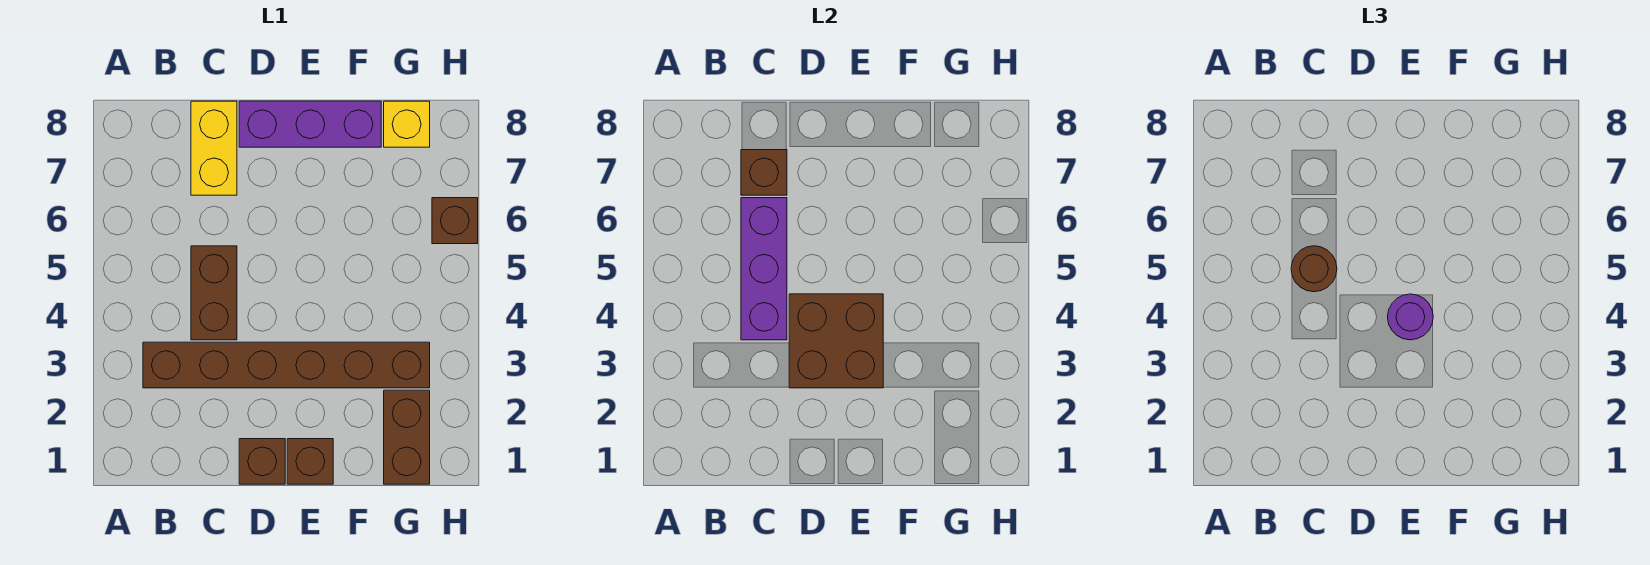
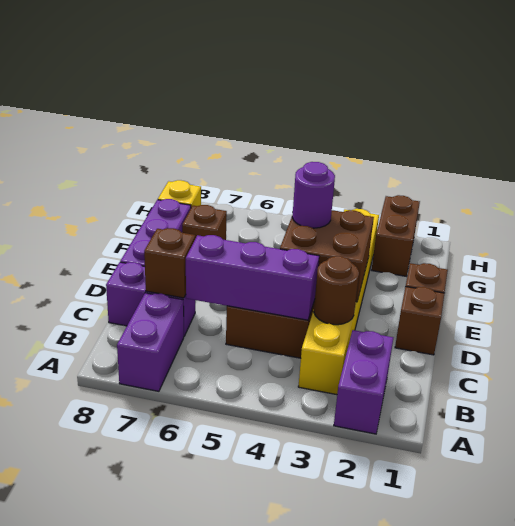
none -> purple brick A2:B2 level 1
none -> purple brick A7:B7 level 1
brown brick B3:G3 level 1 -> yellow brick B3:G3 level 1
brown round brick C5 level 3 -> brown round brick C3 level 2
yellow brick C7:C8 level 1 -> purple brick C7:C8 level 1
brown brick G1:G2 level 1 -> brown brick G2:H2 level 1
brown brick H6 level 1 -> brown brick F7 level 1

